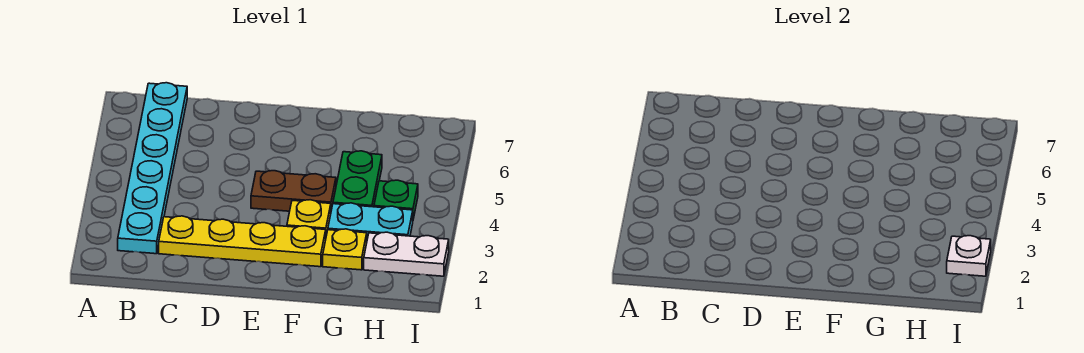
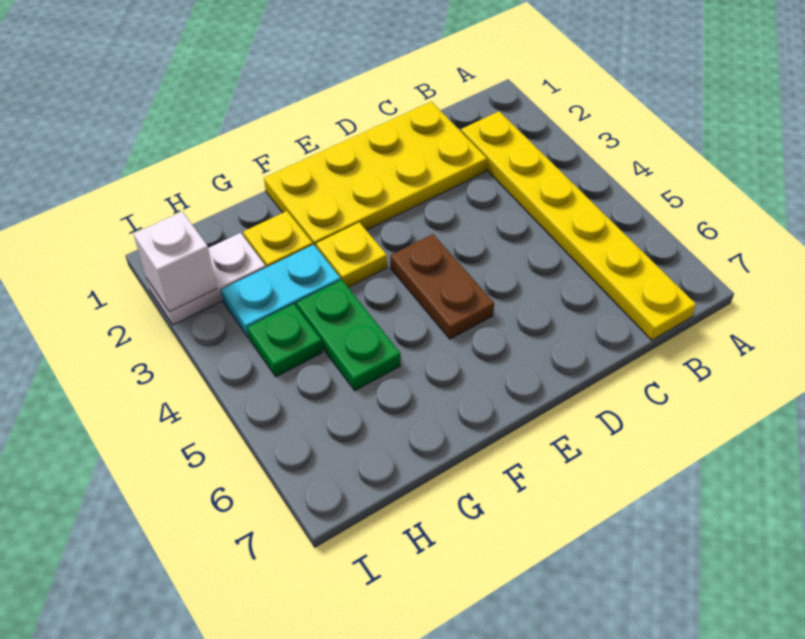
cyan plate B2:B7 level 1 -> yellow plate B2:B7 level 1
yellow plate C2:F2 level 1 -> yellow plate C1:F2 level 1
brown plate E4:F4 level 1 -> brown plate E4:E5 level 1
white plate I2 level 2 -> white brick I2 level 2

